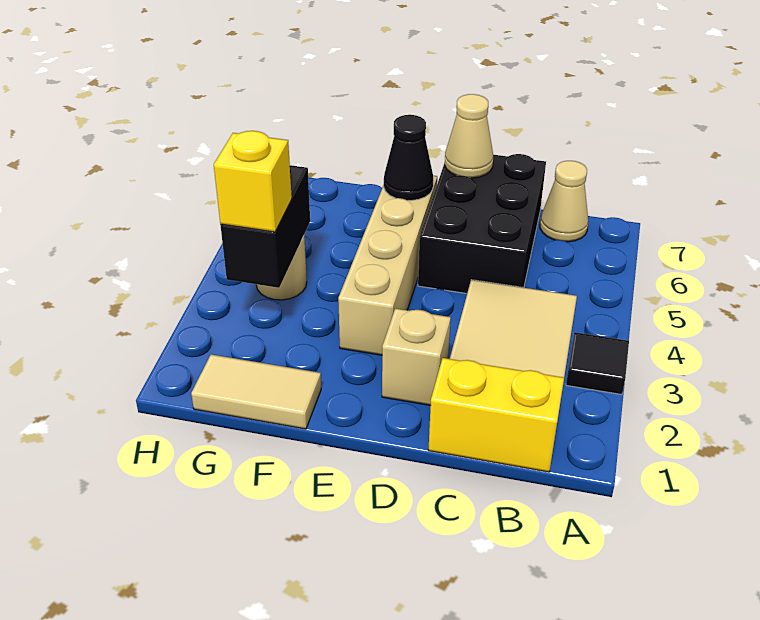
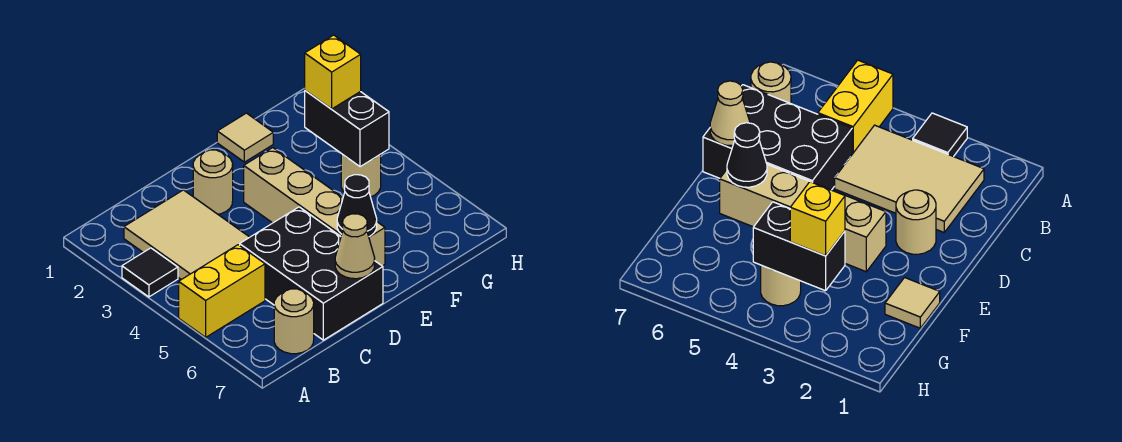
yellow brick B1:C1 level 1 -> yellow brick A5:B5 level 1
tan cone B7 level 1 -> tan round brick B7 level 1
tan brick D2 level 1 -> tan round brick D2 level 1
tan tile F1:G1 level 1 -> tan tile F1 level 1

